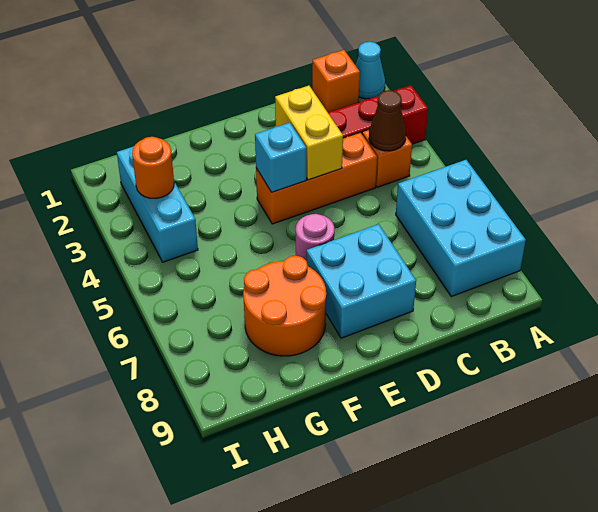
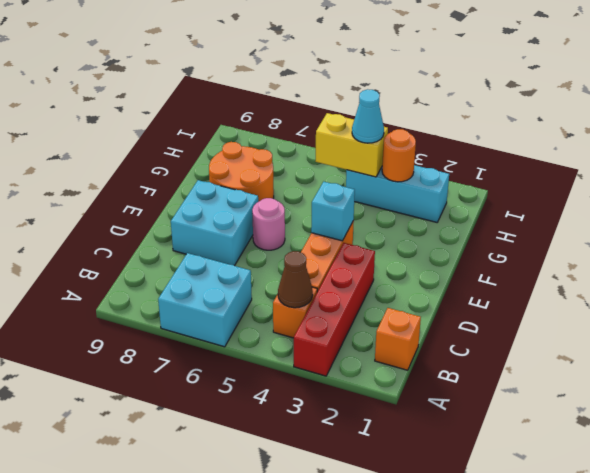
cyan cone A1 level 1 -> cyan cone H4 level 3
cyan brick A6:B8 level 1 -> cyan brick A6:B7 level 1
yellow brick D3:D4 level 2 -> yellow brick H4:H5 level 2

